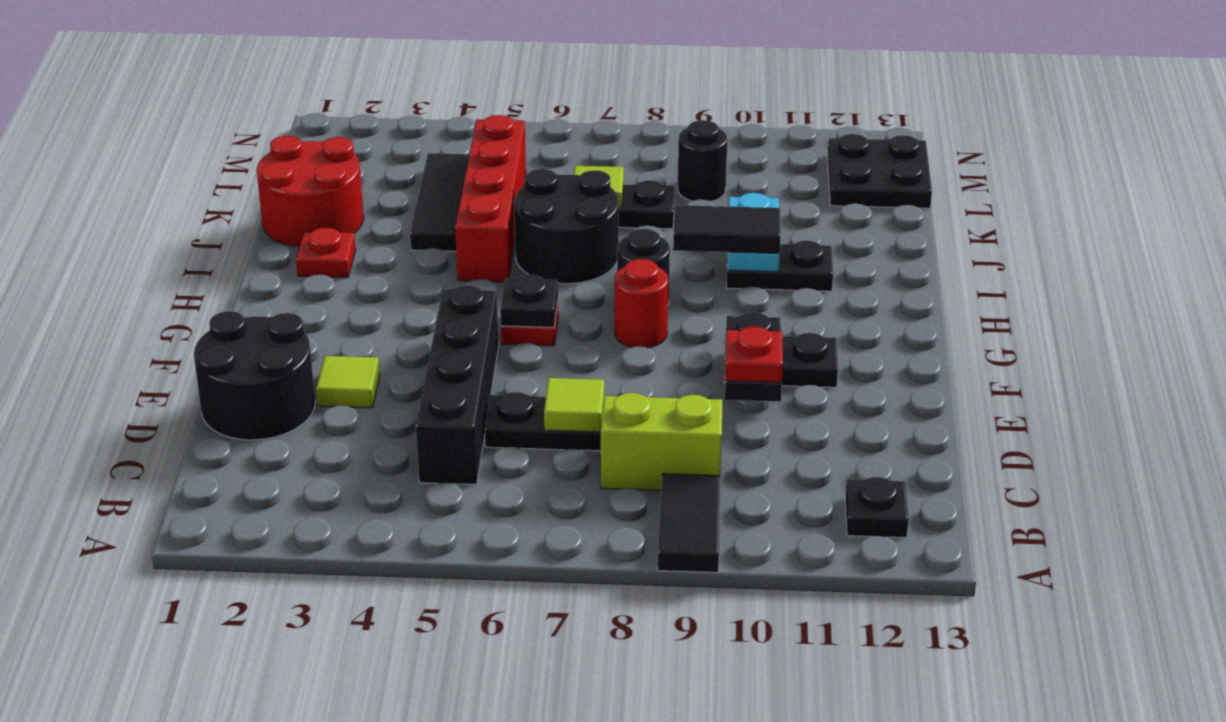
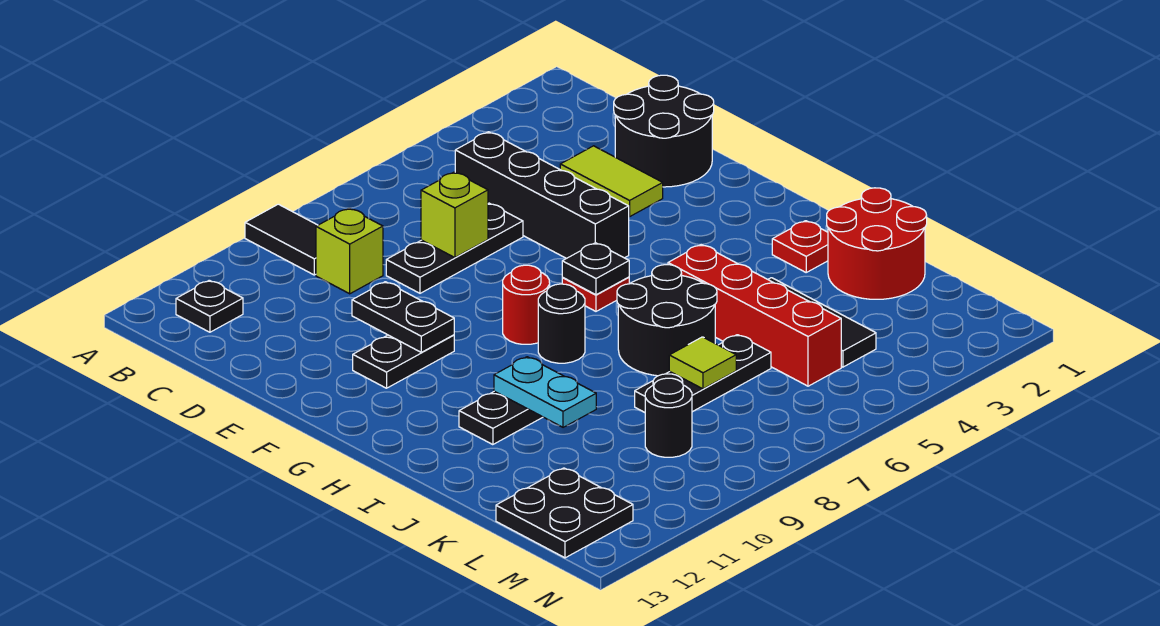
lime brick C8:C9 level 1 -> lime brick C9 level 1
lime tile D7 level 2 -> lime brick D7 level 2
lime tile E3 level 1 -> lime tile D3:E3 level 1
red plate E10 level 3 -> none
black tile I9:I10 level 3 -> none

